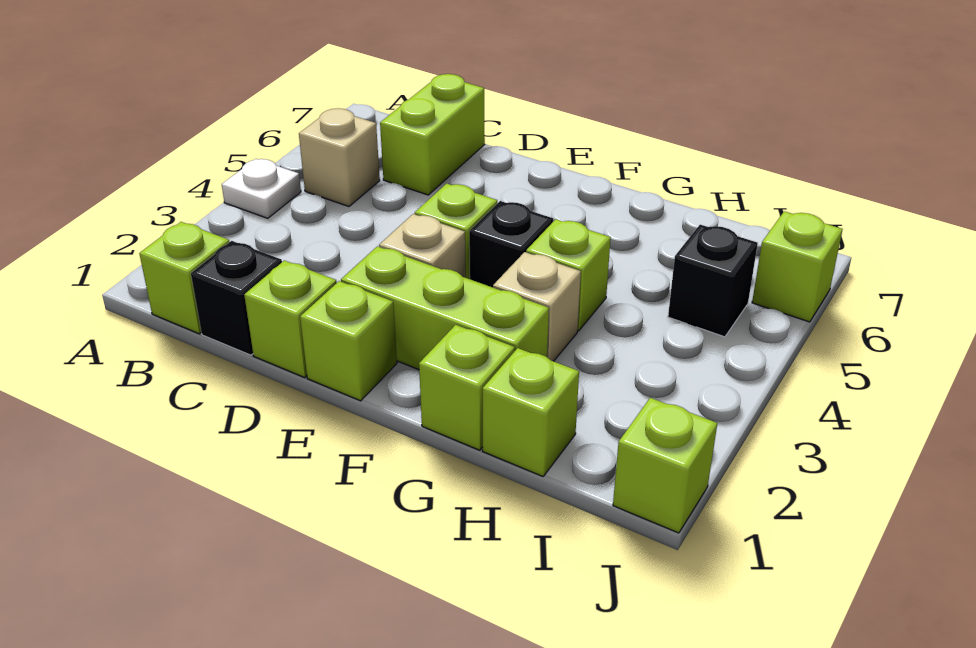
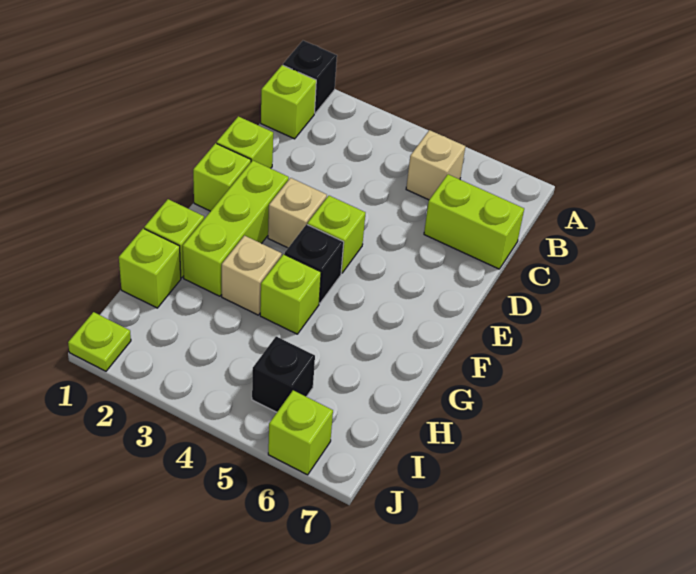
white plate A4 level 1 -> none
black brick C1 level 1 -> black brick A1 level 1
lime brick J1 level 1 -> lime plate J1 level 1

